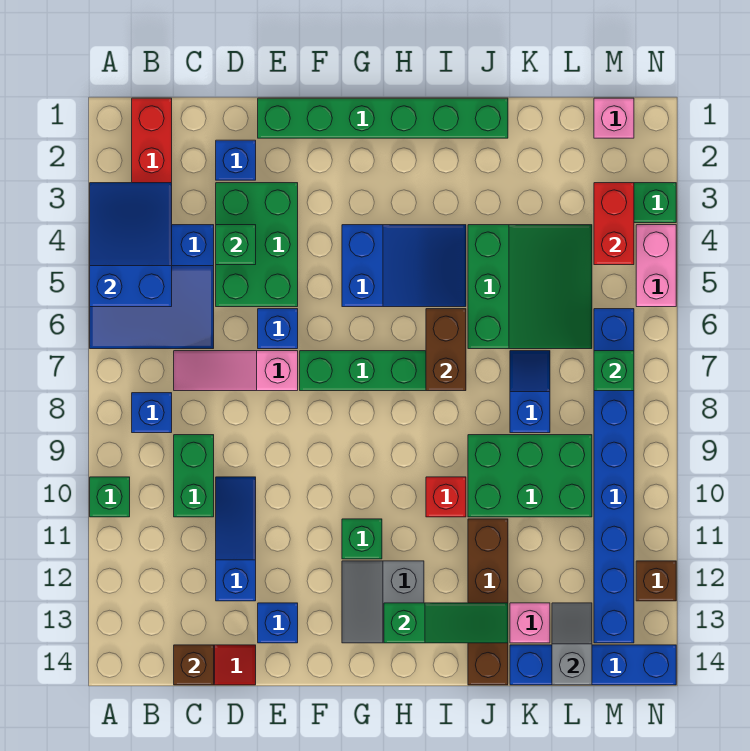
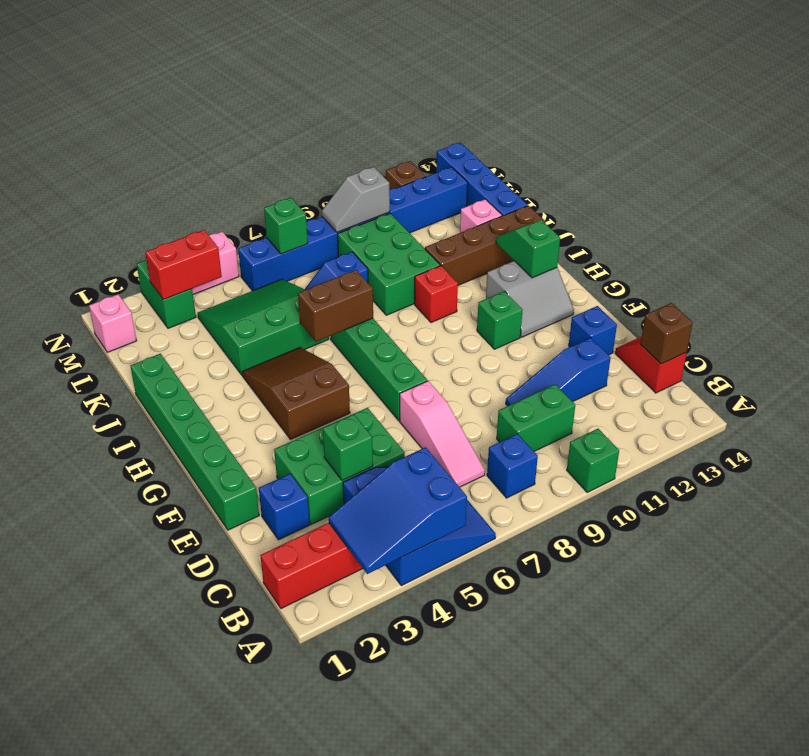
blue brick E6 level 1 -> none
blue slope G4:I5 level 1 top G -> brown slope G4:I5 level 1 top G
green slope H13:J13 level 2 top H -> green slope H13:I13 level 2 top H
grey slope L13:L14 level 2 top 14 -> grey slope M9:M10 level 2 top 10

